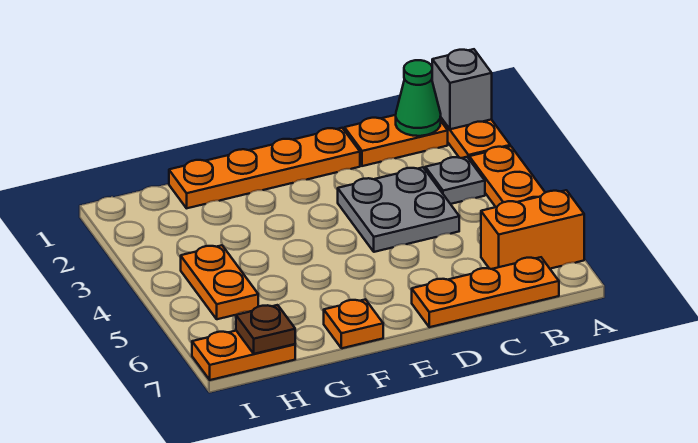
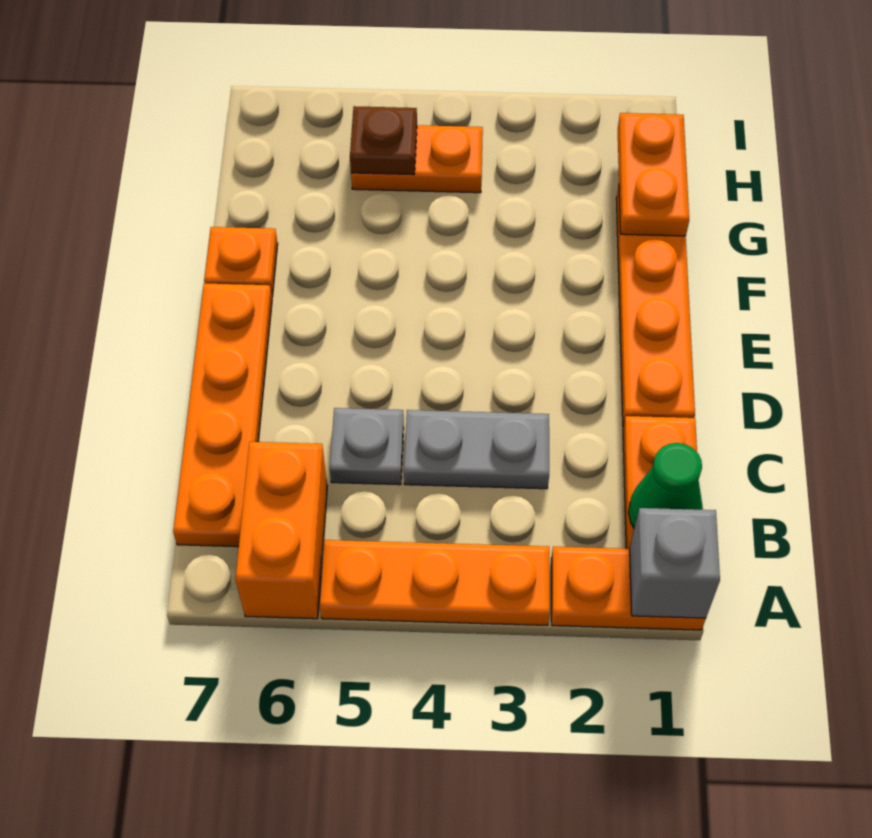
grey plate B3 level 1 -> grey plate C5 level 1
orange plate B7:D7 level 1 -> orange plate B7:E7 level 1
grey plate C3:D4 level 1 -> grey plate C3:C4 level 1
orange plate H7:I7 level 1 -> orange plate G1:H1 level 2
brown plate H7 level 2 -> brown plate H5 level 2

